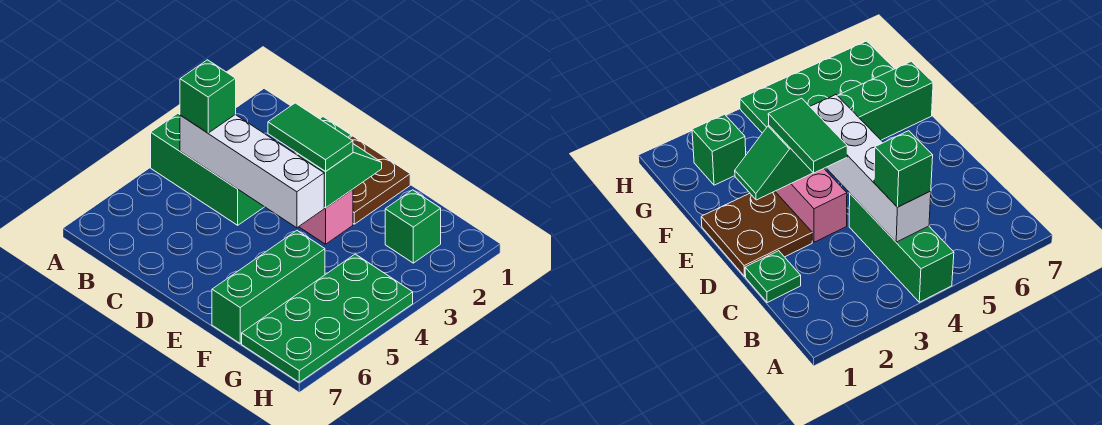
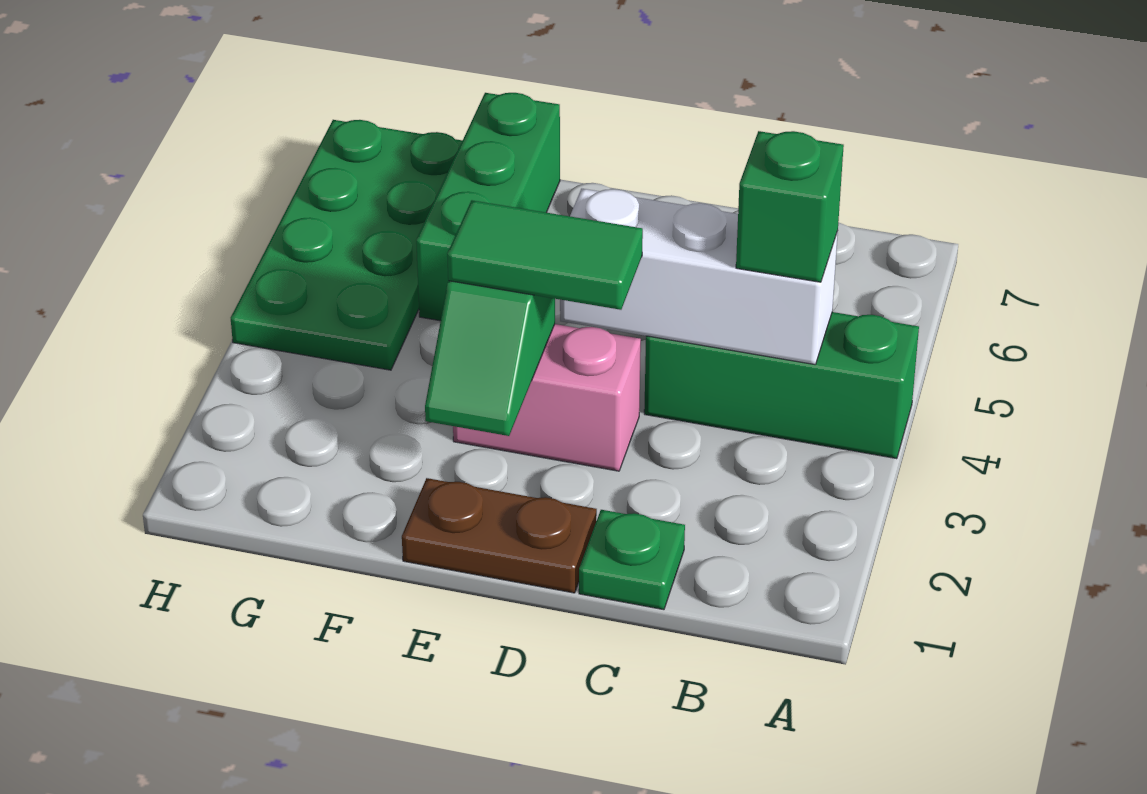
white brick B4:E4 level 2 -> white brick B4:D4 level 2
brown plate D1:E2 level 1 -> brown plate D1:E1 level 1
green brick G2 level 1 -> none

